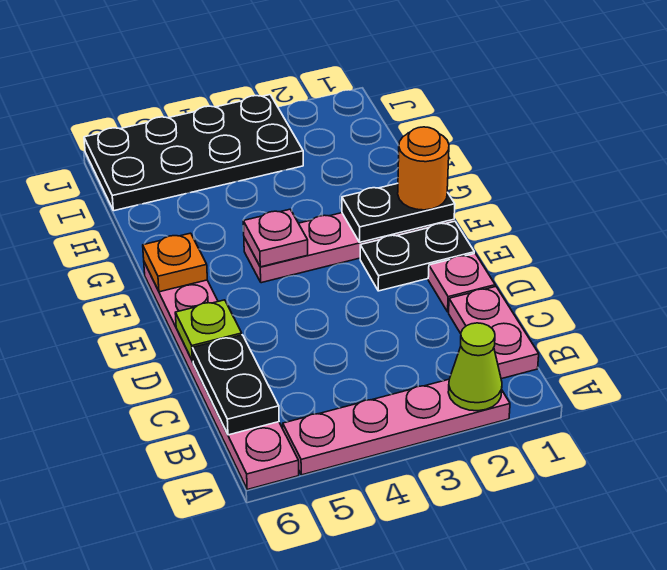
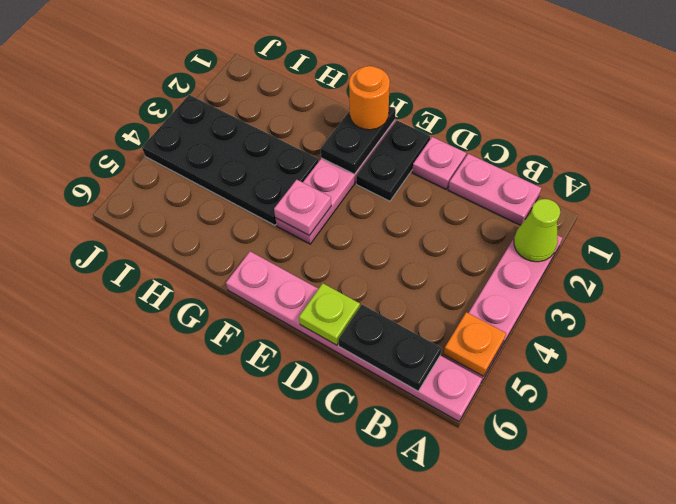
orange plate F6 level 2 -> orange plate A5 level 2
black plate I3:J6 level 1 -> black plate G3:J4 level 1

